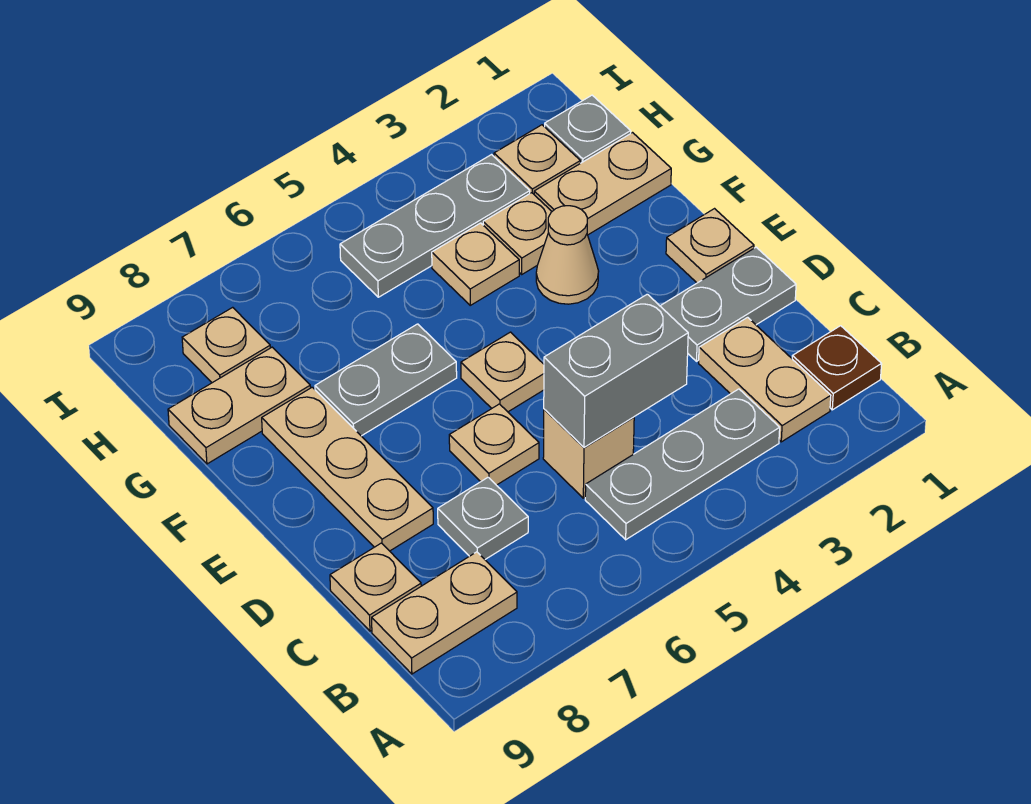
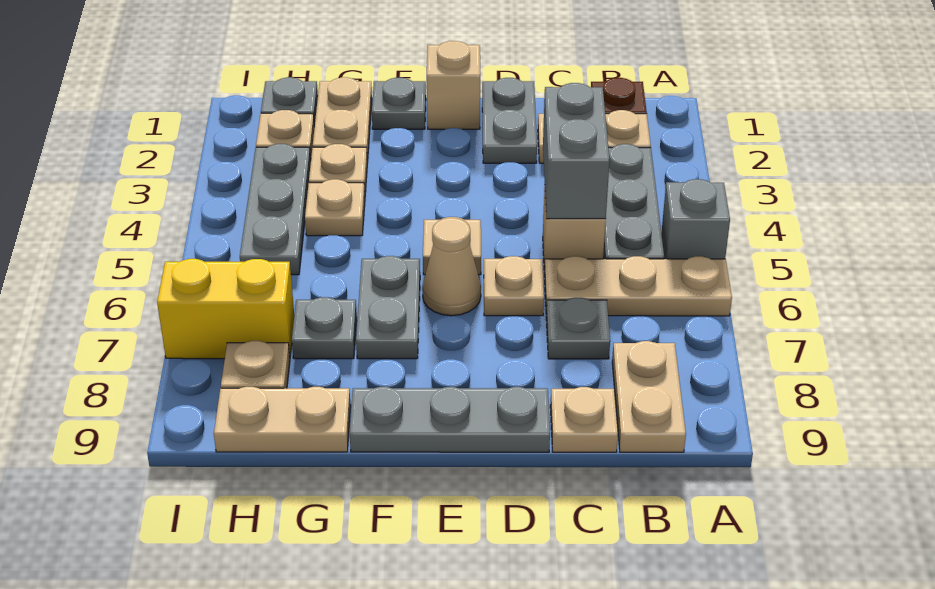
none -> grey brick A5 level 1
tan plate D8:F8 level 1 -> tan plate A6:C6 level 1
none -> grey plate D9:F9 level 1
tan plate E1 level 1 -> tan brick E1 level 1
none -> grey plate F1 level 1
tan cone F3 level 1 -> tan cone E6 level 1
none -> grey plate G7 level 1
tan plate G8:G9 level 1 -> tan plate G9:H9 level 1
none -> yellow brick H7:I7 level 1

